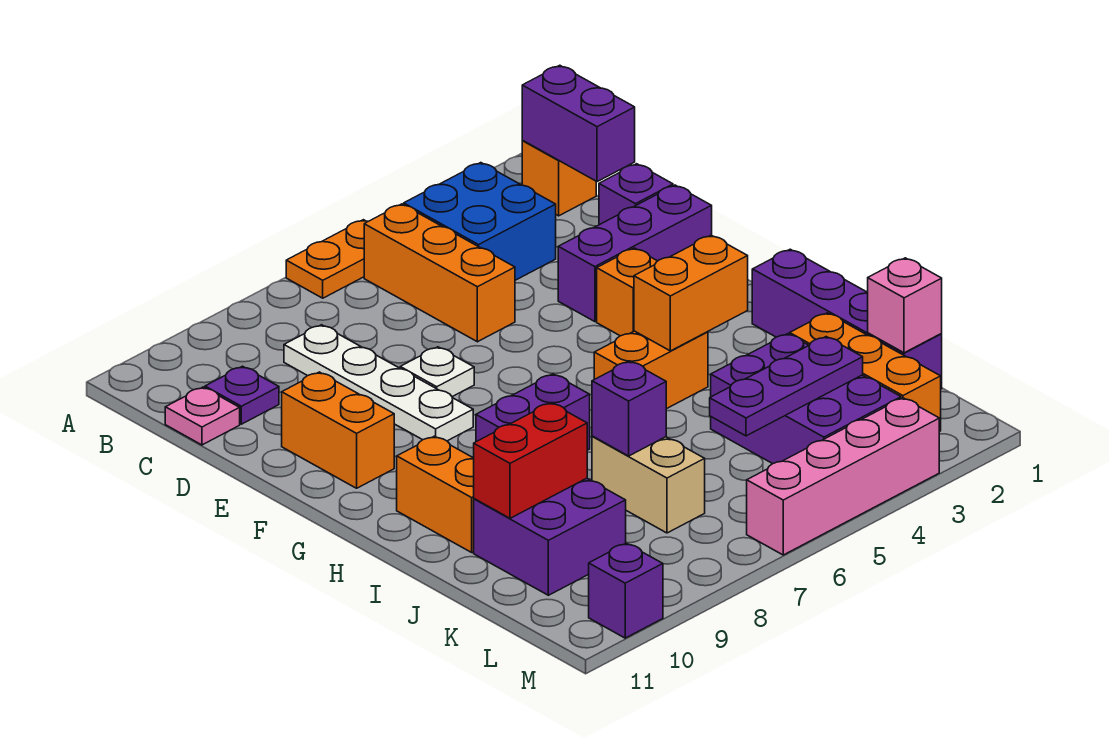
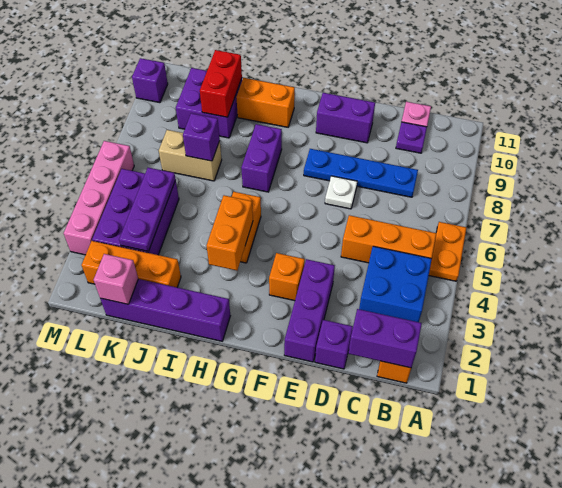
white plate C8:F8 level 1 -> blue plate C8:F8 level 1
orange brick E10:F10 level 1 -> purple brick E10:F10 level 1
purple brick J3:L4 level 1 -> purple brick K3:L5 level 1

